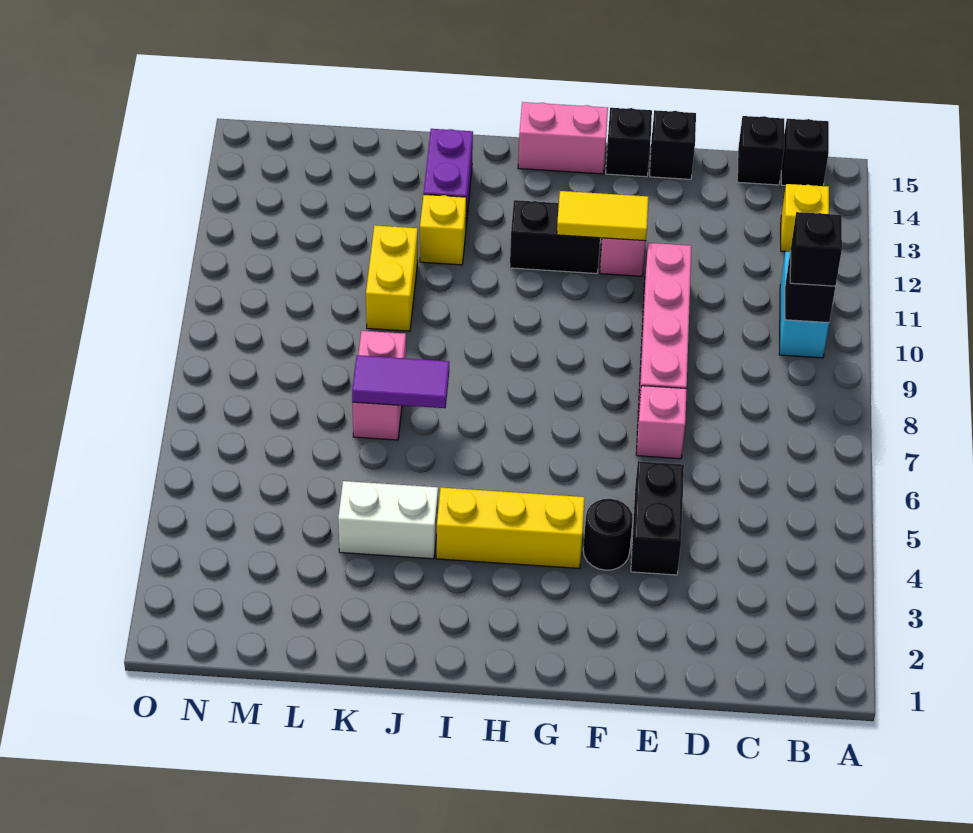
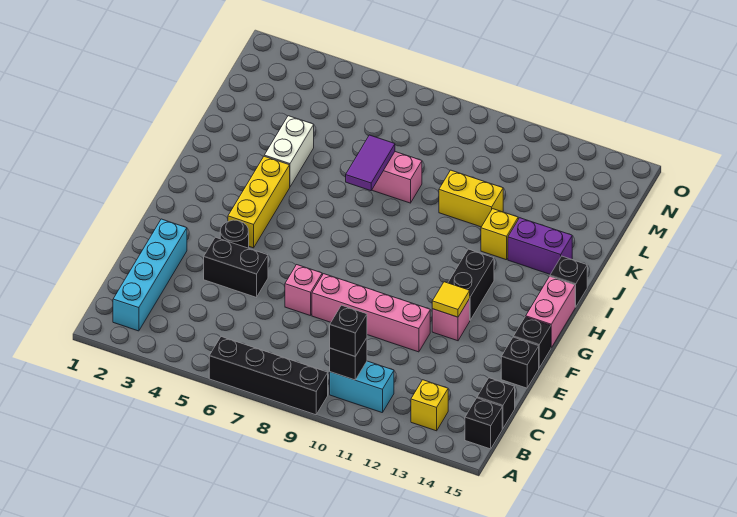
none -> black brick A6:A9 level 1
none -> cyan brick B2:E2 level 1
yellow tile F12:G12 level 2 -> yellow tile F12 level 2
none -> black brick I15 level 1

